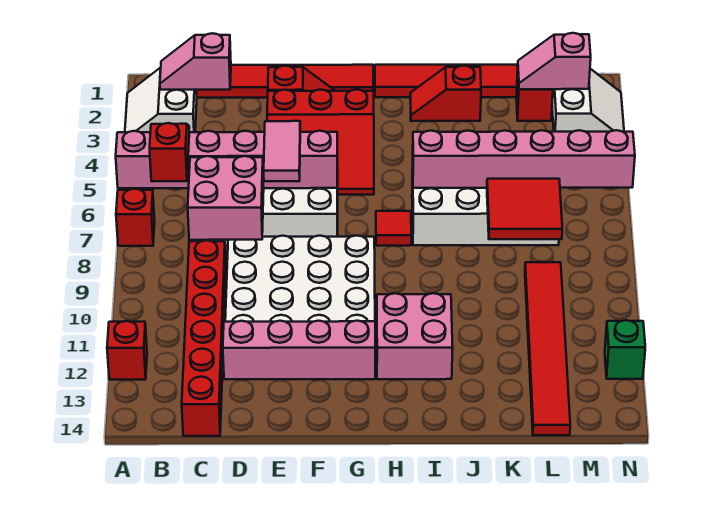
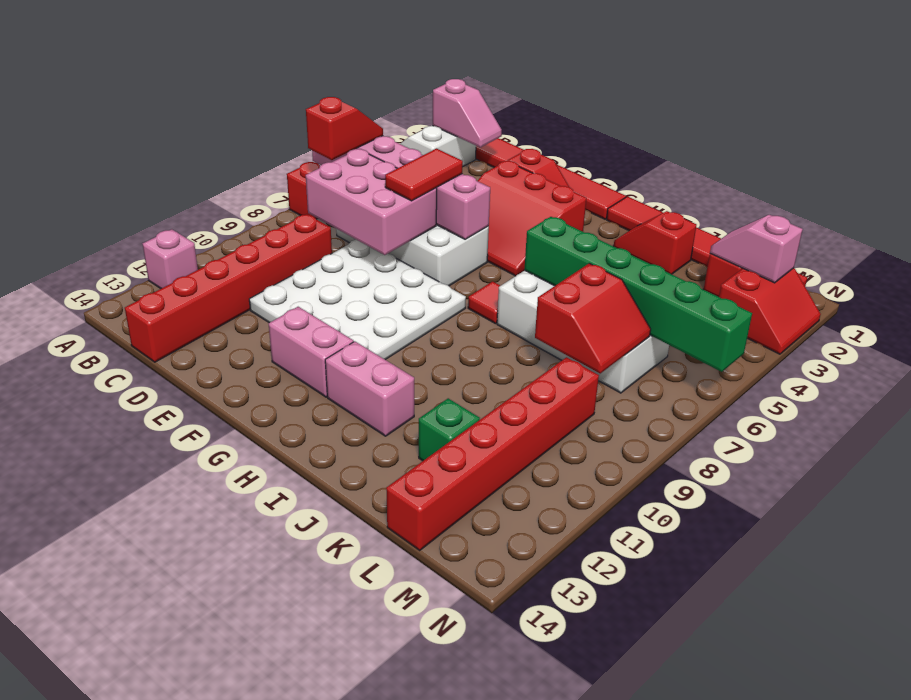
red brick A12 level 1 -> pink brick A12 level 1
pink slope B2:C2 level 2 top C -> pink slope B2:C2 level 2 top B
pink brick C7:D8 level 2 -> pink brick C7:E8 level 2
pink brick D12:G12 level 1 -> pink brick F12:G12 level 1
pink tile E6:E7 level 3 -> red tile E6:E7 level 3
pink brick H11:I12 level 1 -> pink brick H12:I12 level 1
pink brick I6:N6 level 2 -> green brick I6:N6 level 2
red tile K7:L8 level 2 -> red slope K7:L8 level 2 top K
red tile L9:L14 level 1 -> red brick L9:L14 level 1
white slope M2:N3 level 1 top M -> red slope M2:N3 level 1 top M
green brick N12 level 1 -> green brick K12 level 1

